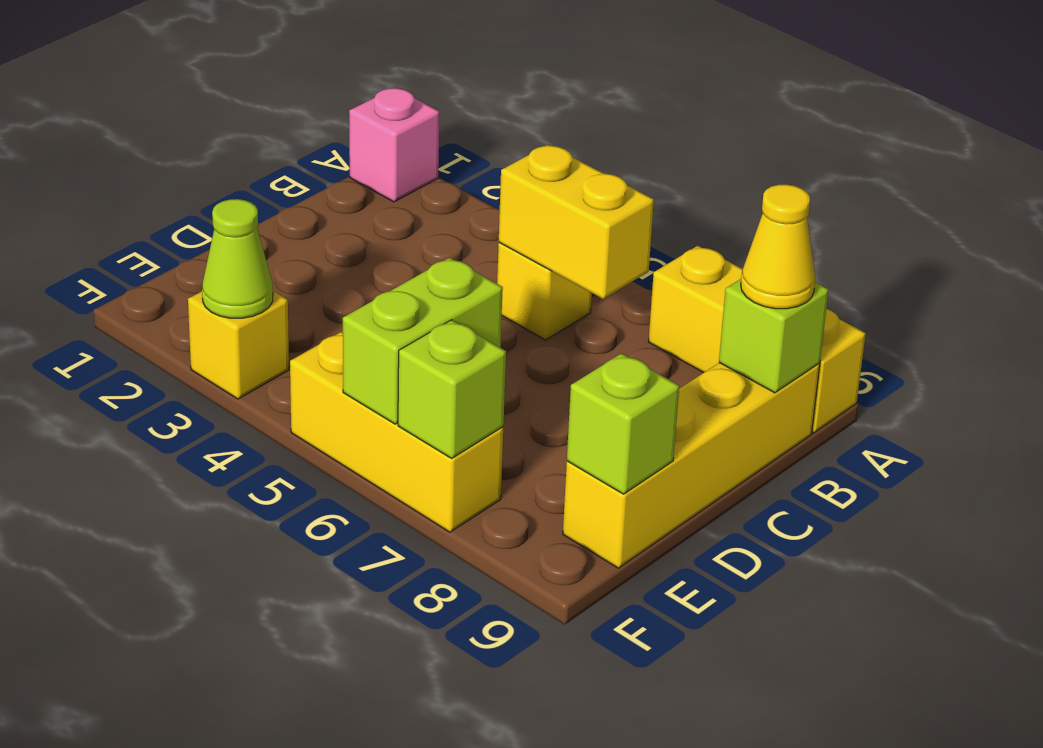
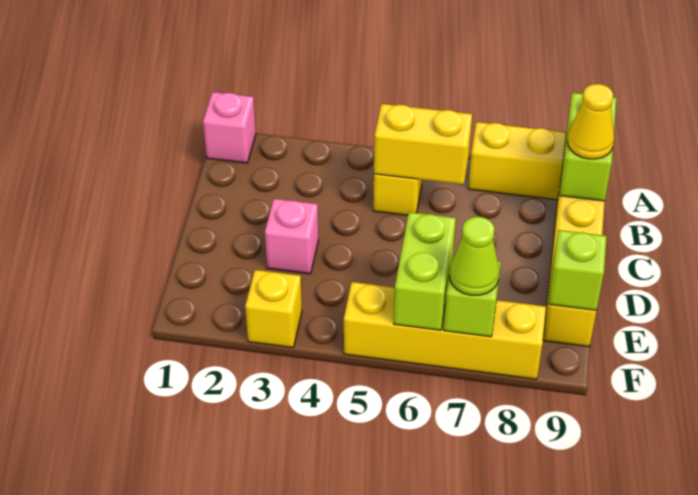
lime brick B9 level 2 -> lime brick A9:B9 level 2
none -> pink brick D3 level 1
lime cone F3 level 2 -> lime cone F7 level 3
yellow brick F5:F7 level 1 -> yellow brick F5:F8 level 1

